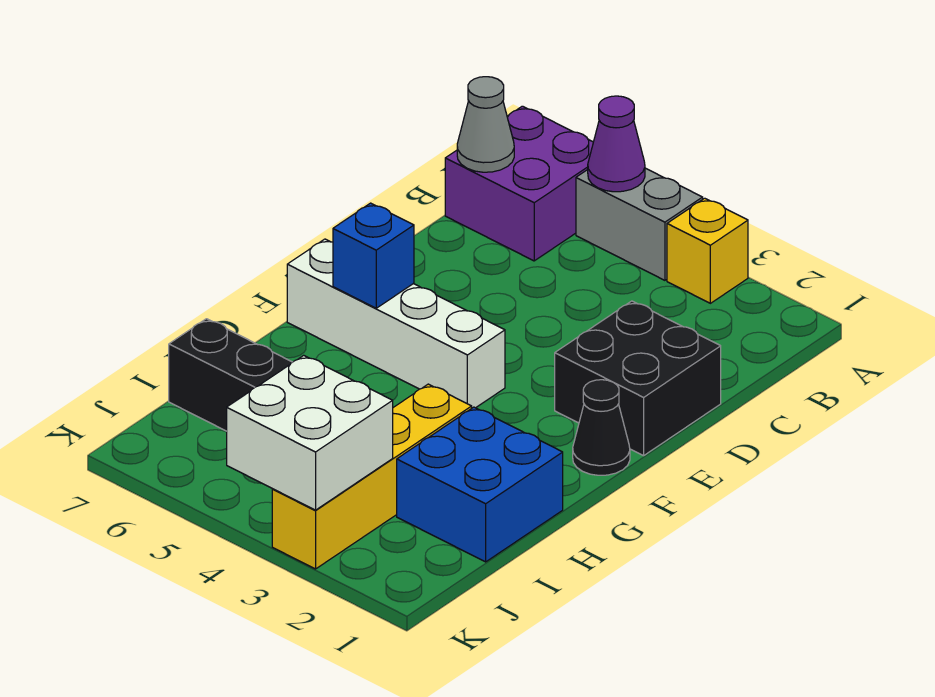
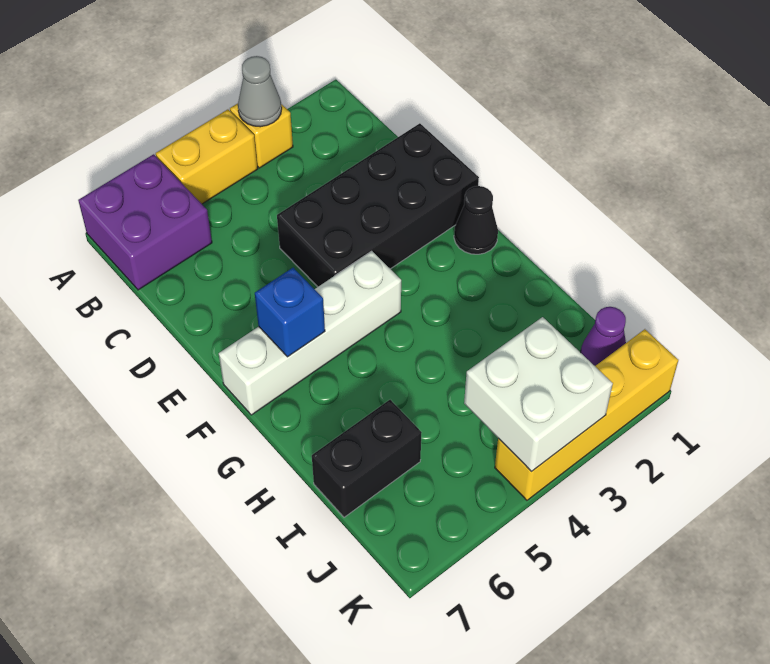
grey brick A4:A5 level 1 -> yellow brick A4:A5 level 1
purple cone A5 level 2 -> purple cone J1 level 1
grey cone B7 level 2 -> grey cone A3 level 2
black brick D1:E2 level 1 -> black brick D1:E4 level 1
blue brick H1:I2 level 1 -> none
yellow brick H3:K3 level 1 -> yellow brick K1:K4 level 1

